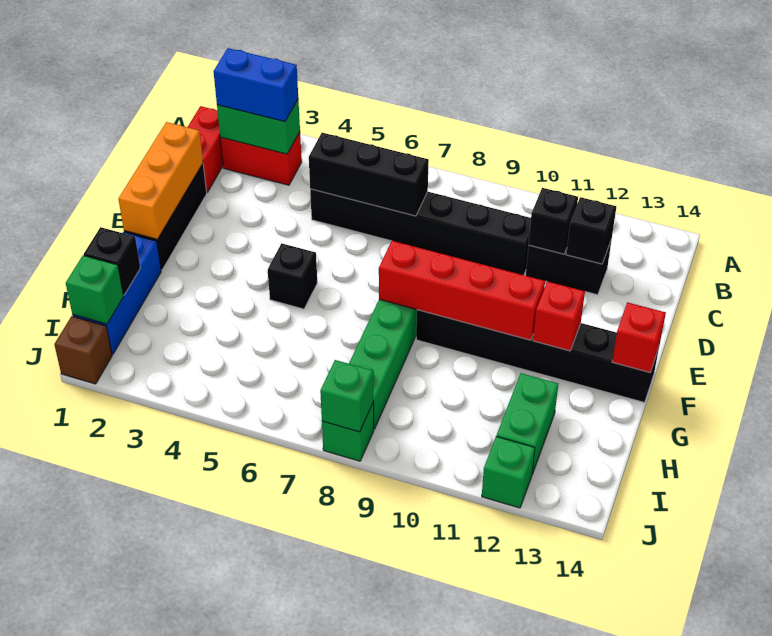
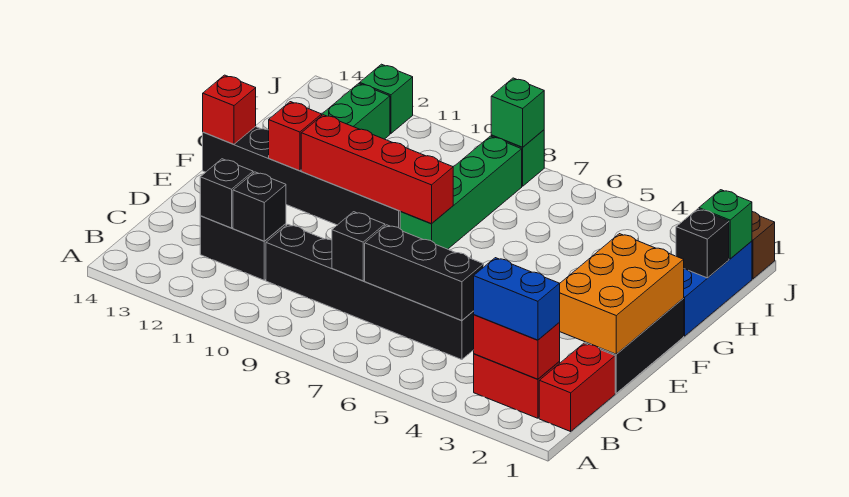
green brick B2:B3 level 2 -> red brick B2:B3 level 2
orange brick D1:F1 level 2 -> orange brick D1:F2 level 2
black brick F5 level 1 -> black brick C8 level 2

